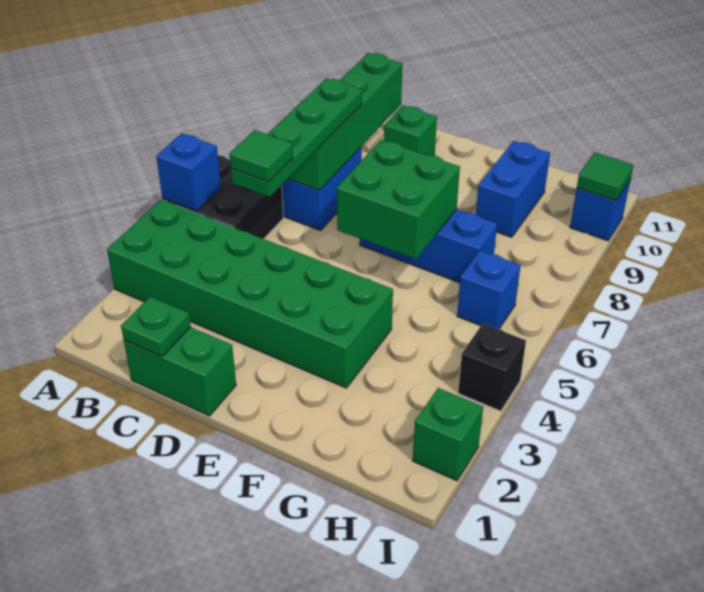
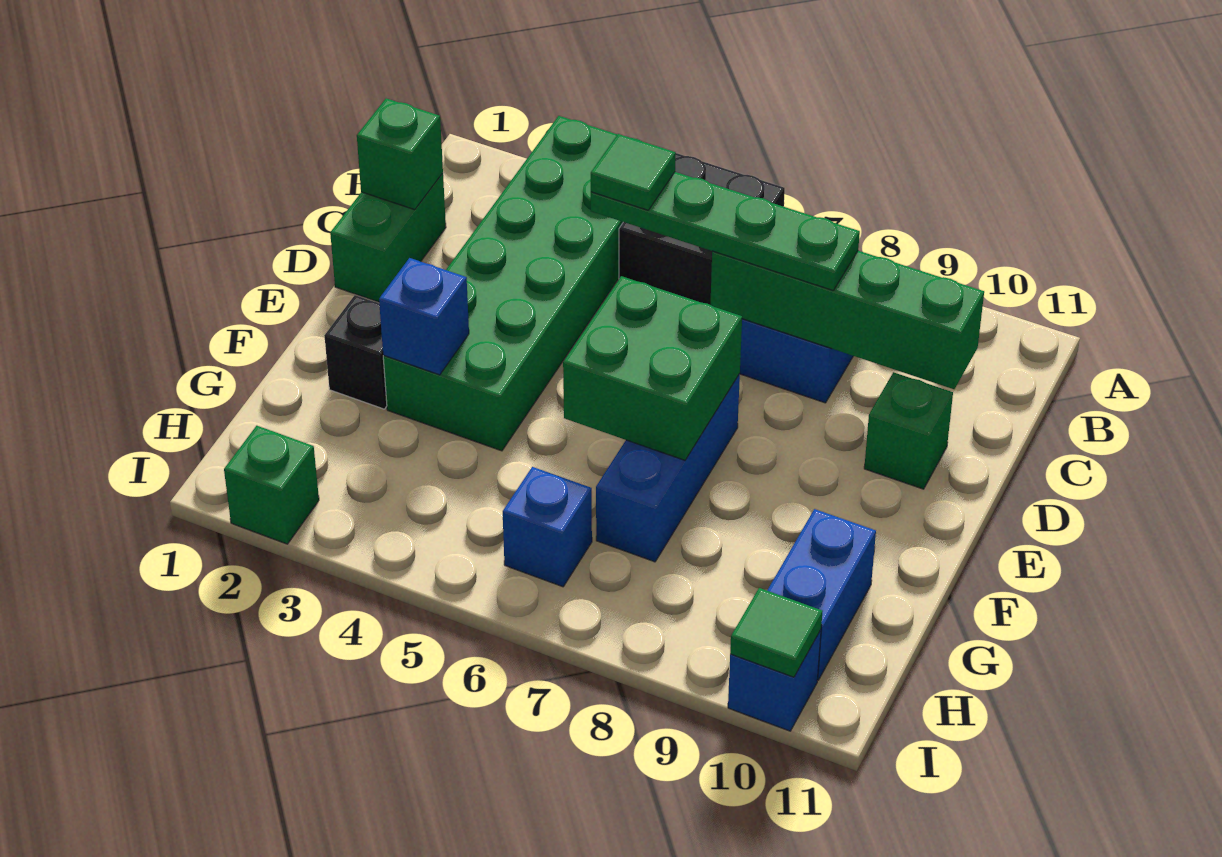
blue brick A5 level 2 -> blue brick F3 level 2
green plate C1 level 2 -> green brick C1 level 2
blue brick G9:G10 level 1 -> blue brick G10:H10 level 1
black brick I4 level 1 -> black brick F2 level 1

